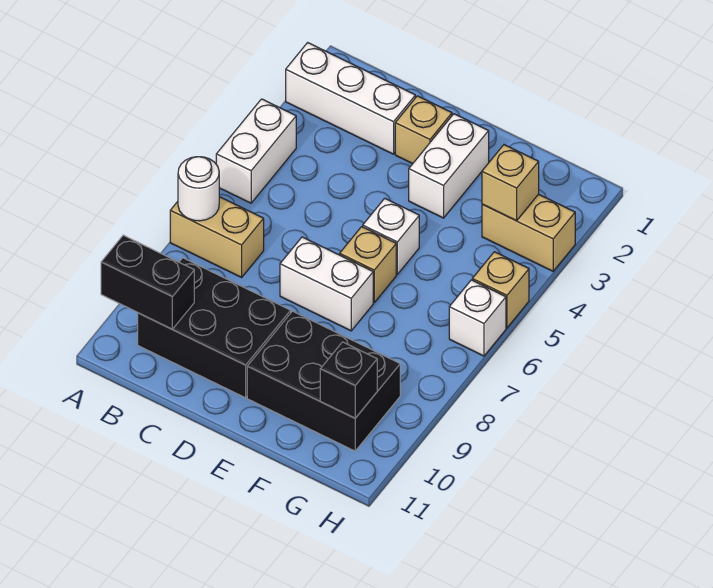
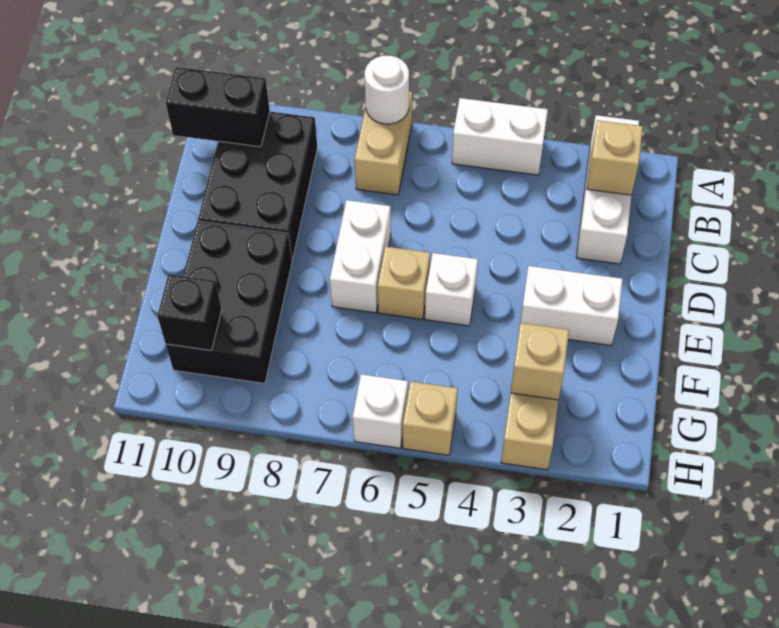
black brick A10:B10 level 2 -> black brick B10:B11 level 2
tan brick D2 level 1 -> tan brick B2 level 2

